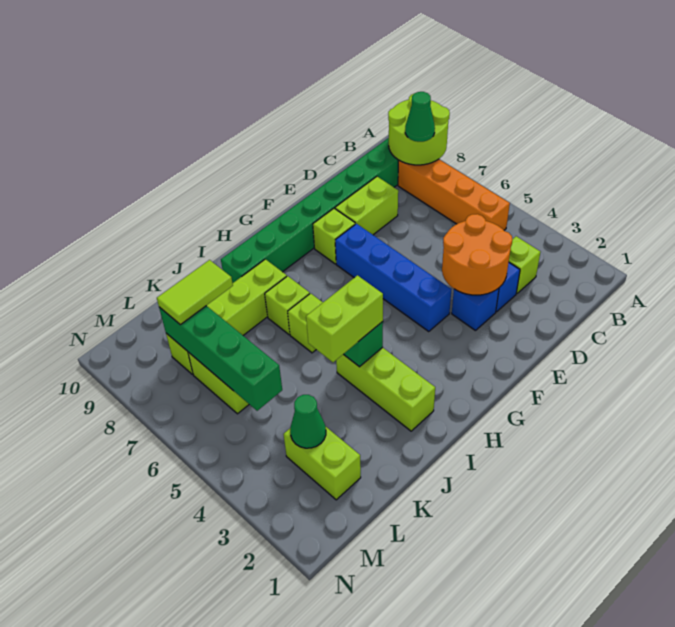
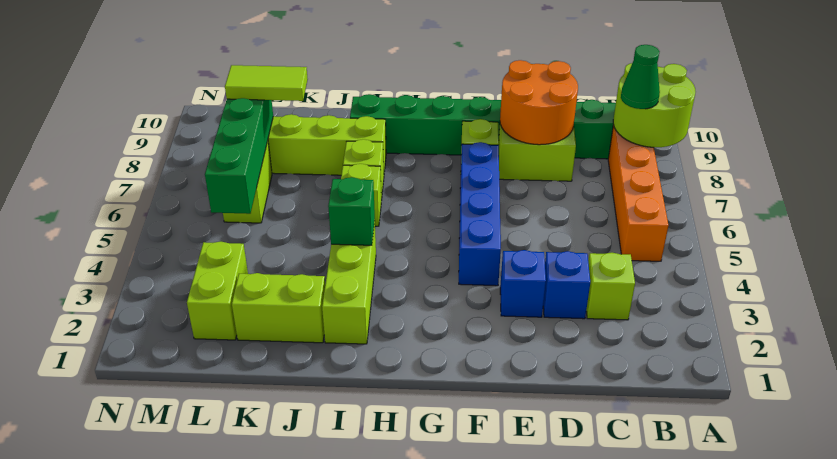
orange round brick D3:E4 level 2 -> orange round brick D8:E9 level 2
lime brick I4:J4 level 3 -> lime brick J2:K2 level 1
green cone L3 level 2 -> none

